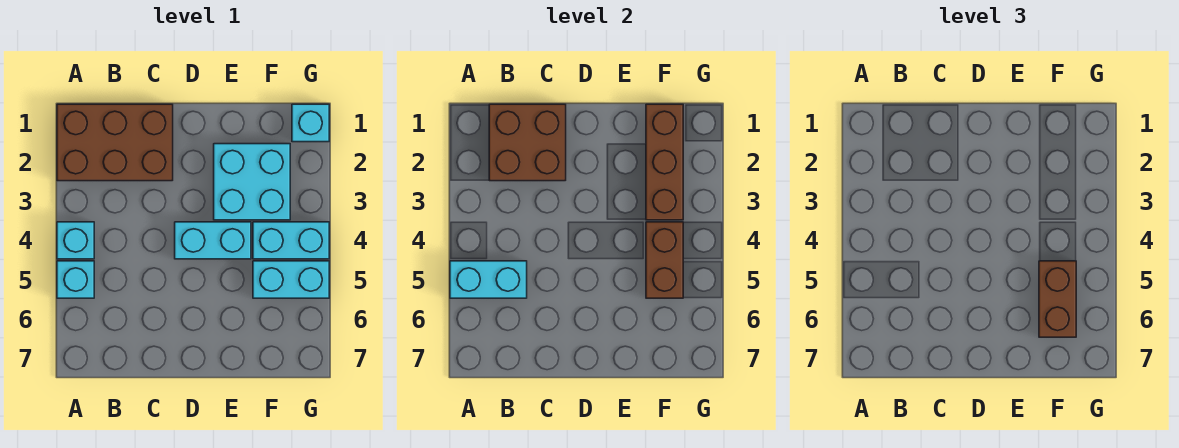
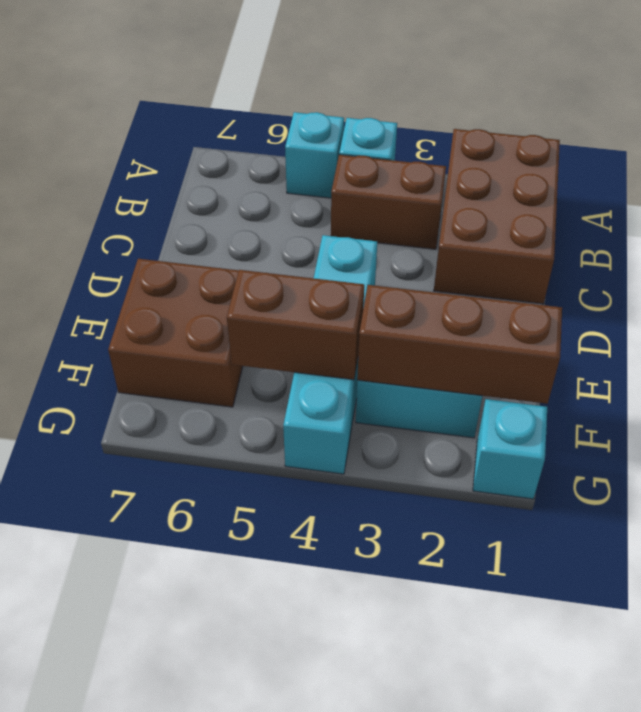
cyan brick A5:B5 level 2 -> none
brown brick B1:C2 level 2 -> brown brick E6:F7 level 1
cyan brick F5:G5 level 1 -> none
brown brick F5:F6 level 3 -> brown brick B3:B4 level 1

